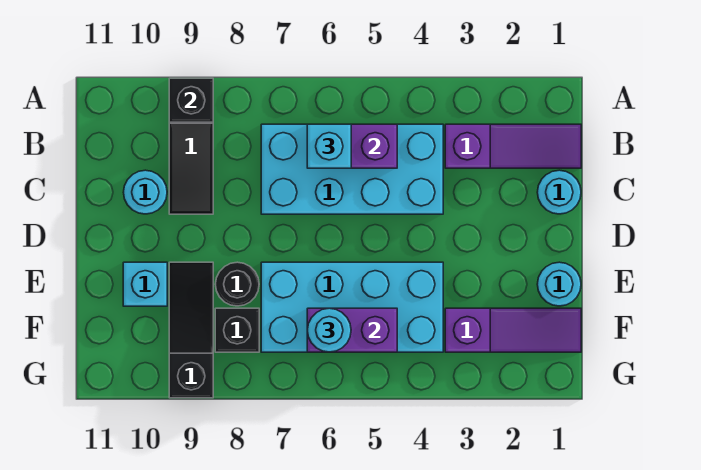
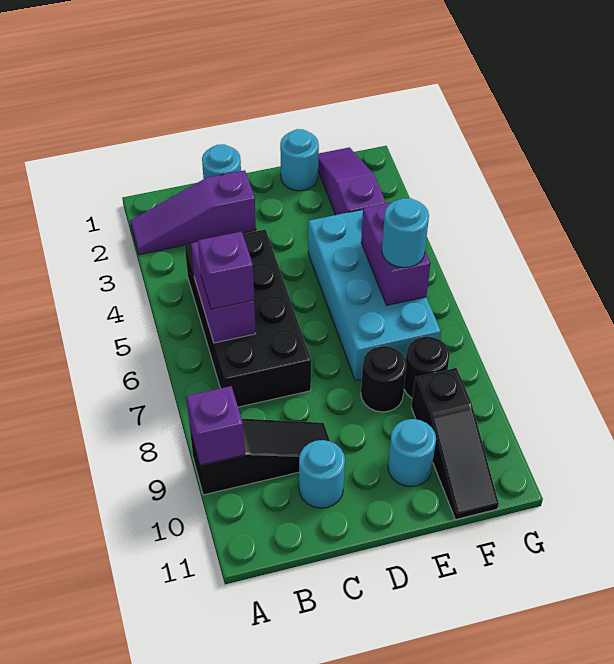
black brick A9 level 2 -> purple brick A9 level 2
purple slope B1:B3 level 1 top 3 -> purple slope A2:C2 level 1 top C
cyan brick B4:C7 level 1 -> black brick B4:C7 level 1
cyan brick B6 level 3 -> purple brick B6 level 3
black slope E9:G9 level 1 top G -> black slope F9:F11 level 1 top 9
cyan brick E10 level 1 -> cyan round brick E10 level 1
black brick F8 level 1 -> black round brick F8 level 1

